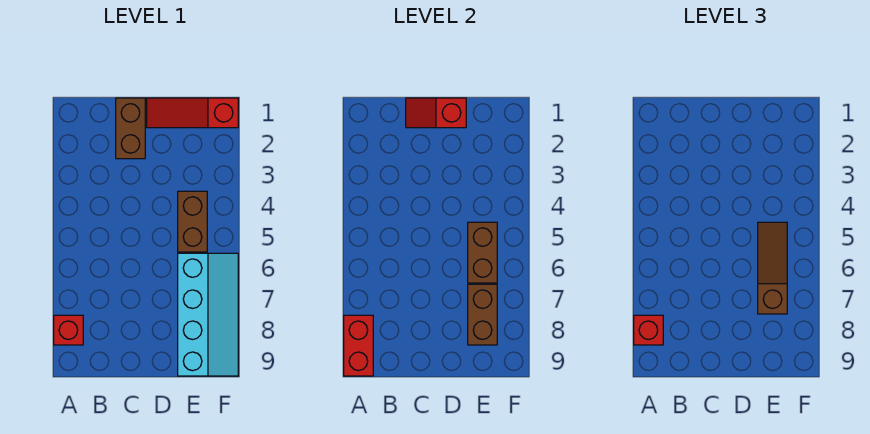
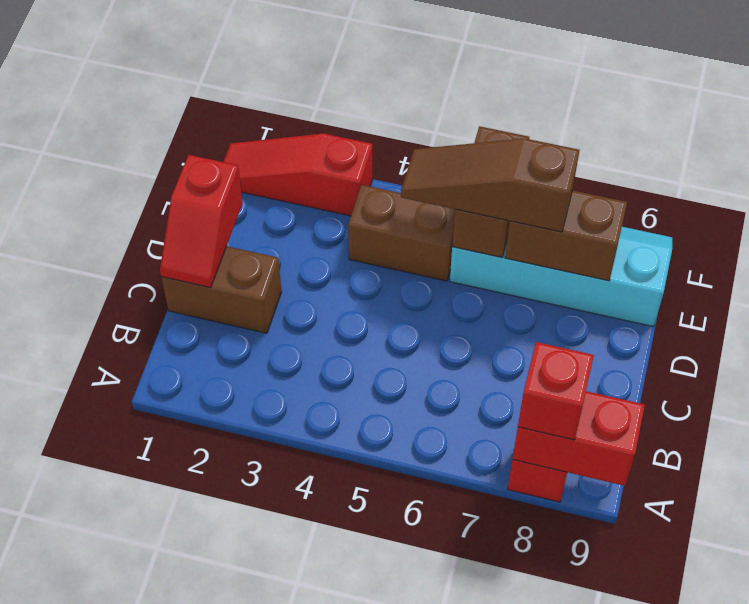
red slope D1:F1 level 1 top F -> red slope F1:F3 level 1 top 3
brown brick E5:E6 level 2 -> brown brick E6:F6 level 2

